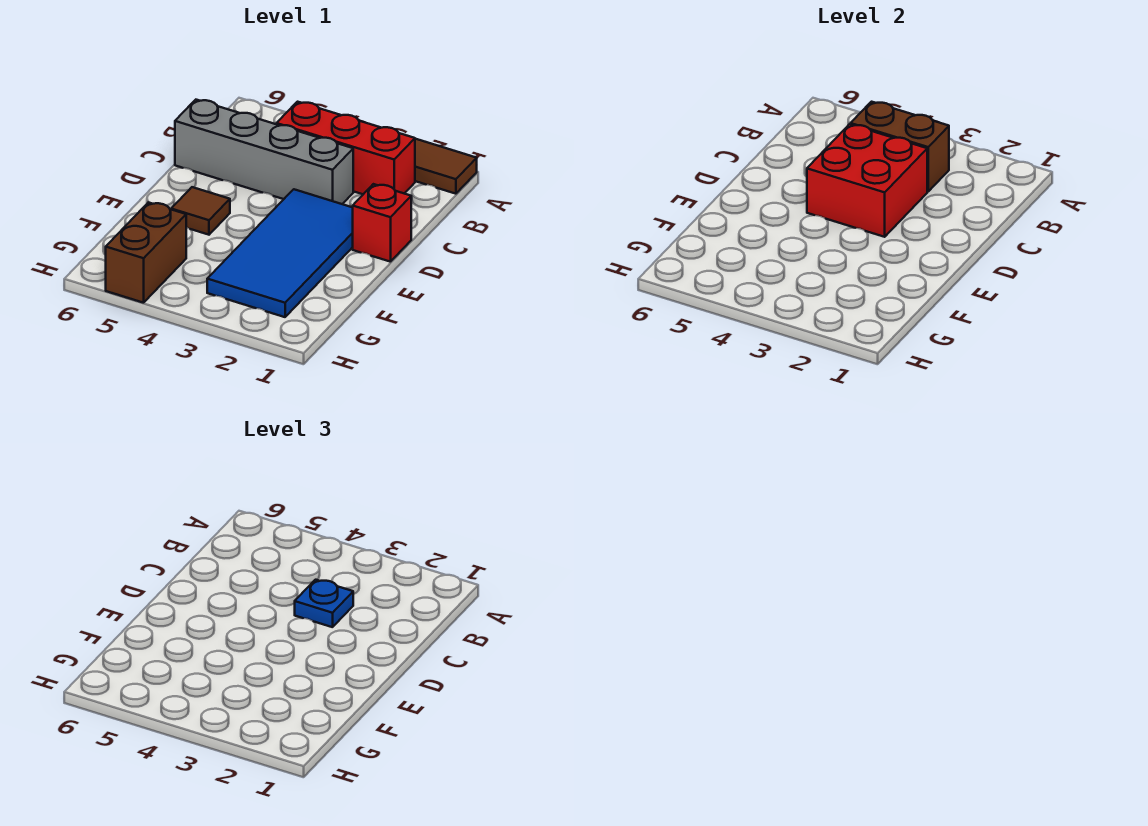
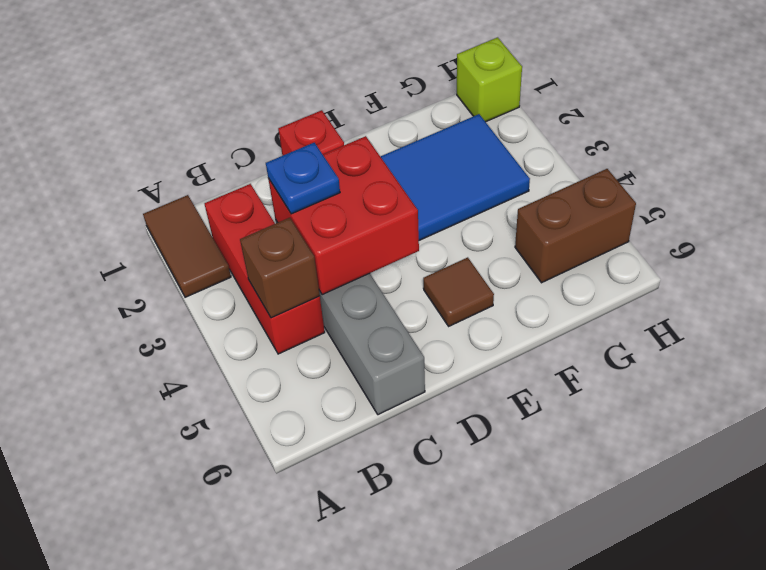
brown brick B3:B4 level 2 -> brown brick B4 level 2
none -> lime brick H1 level 1

